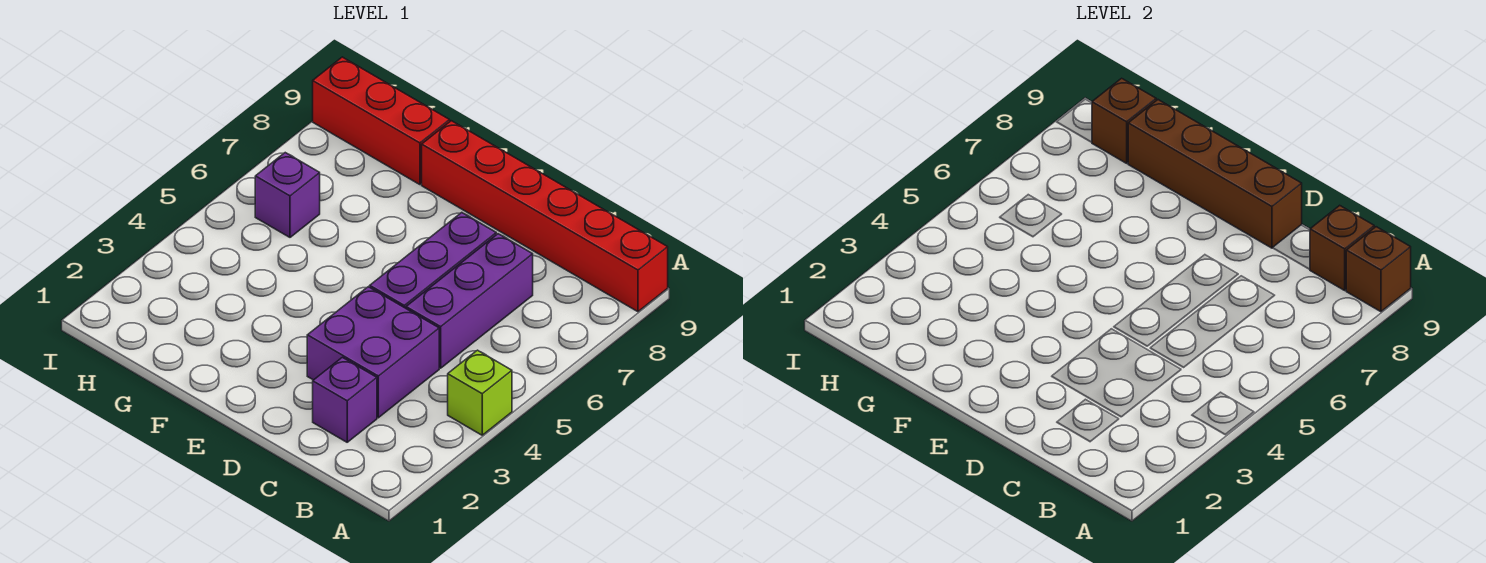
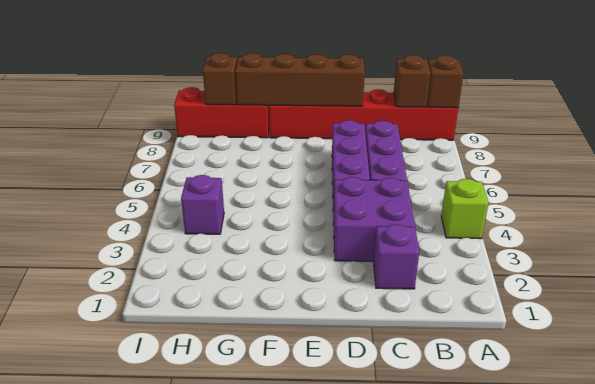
purple brick H6 level 1 -> purple brick H4 level 1

